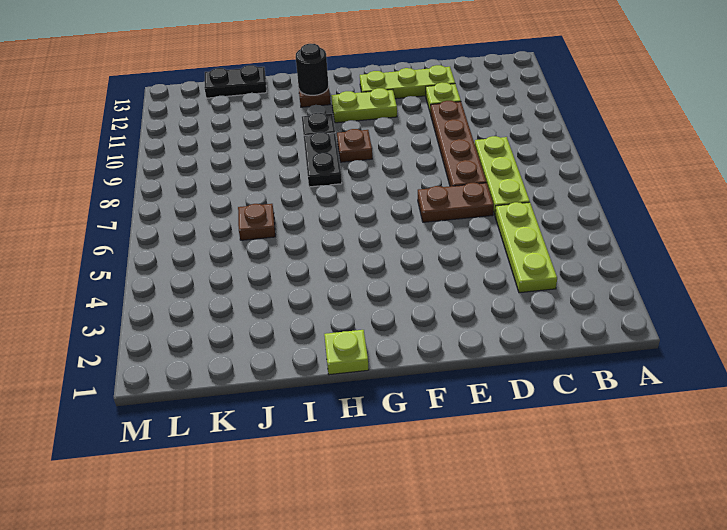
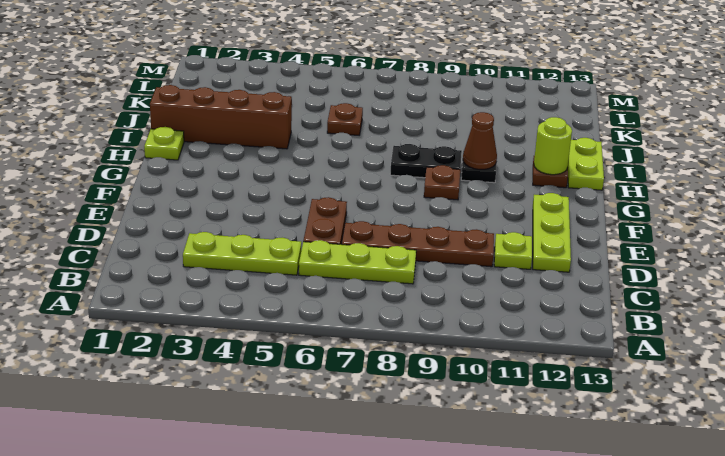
lime plate F11:G11 level 1 -> lime plate H13:I13 level 1
none -> brown cone H10 level 2
black round brick H12 level 2 -> lime round brick H12 level 2
none -> brown brick I1:I4 level 1
black plate J13:K13 level 1 -> none

